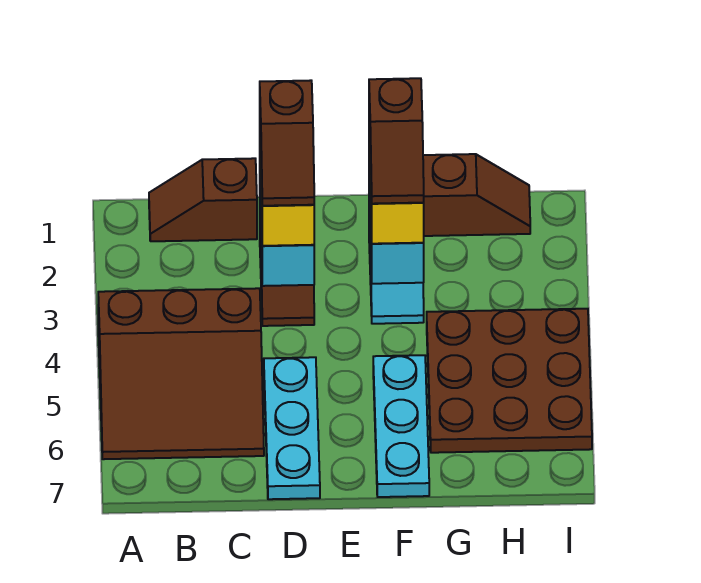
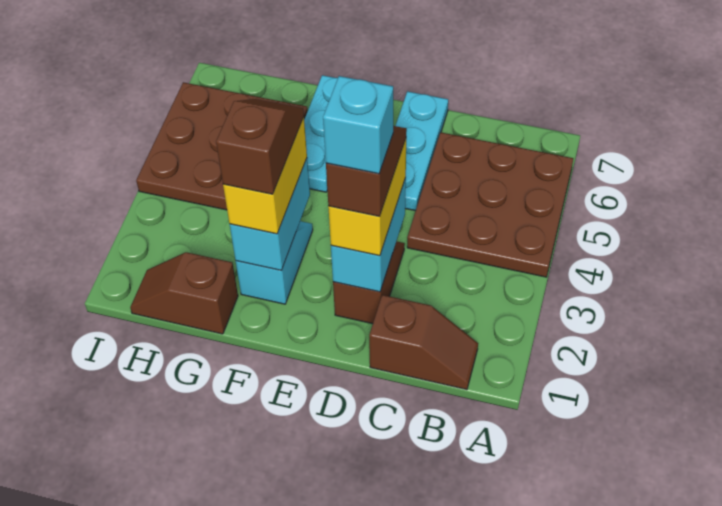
brown slope A4:C6 level 1 top 4 -> brown plate A4:C6 level 1
none -> cyan brick D2 level 5

